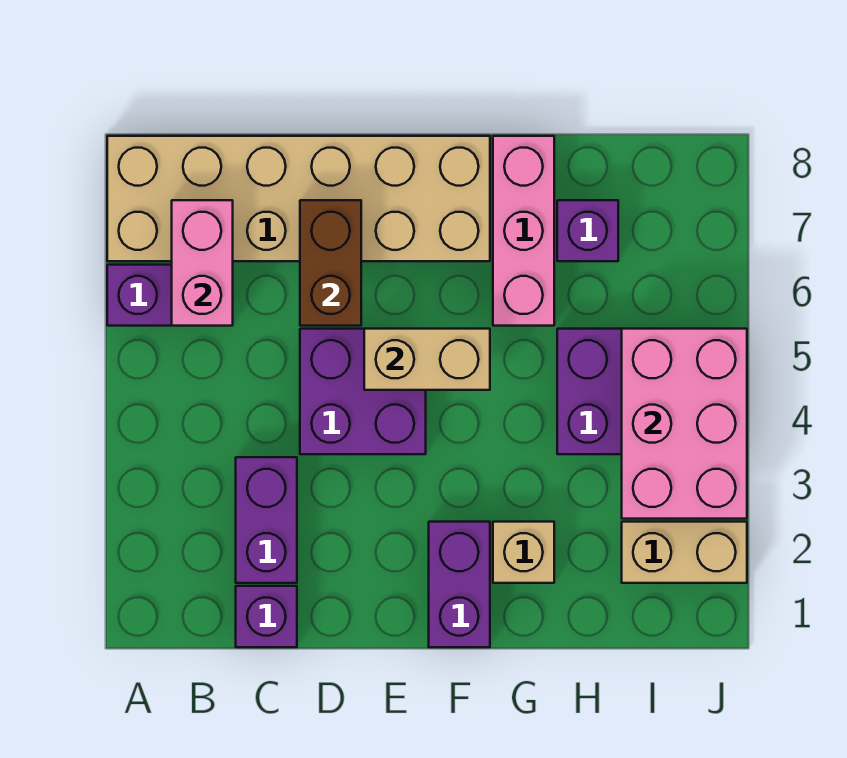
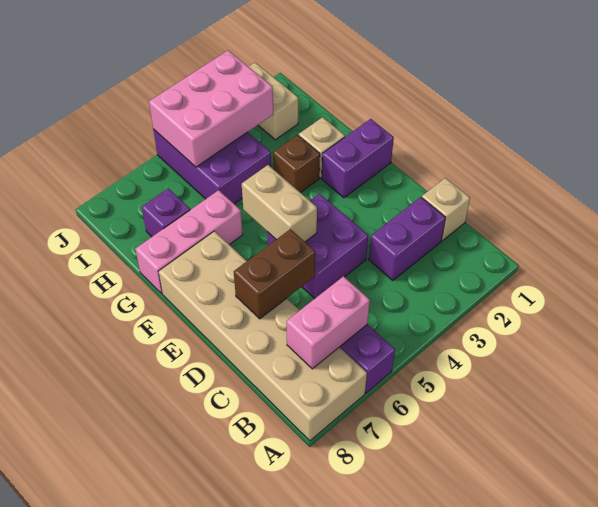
purple brick C1 level 1 -> tan brick C1 level 1
none -> brown brick G3 level 1

